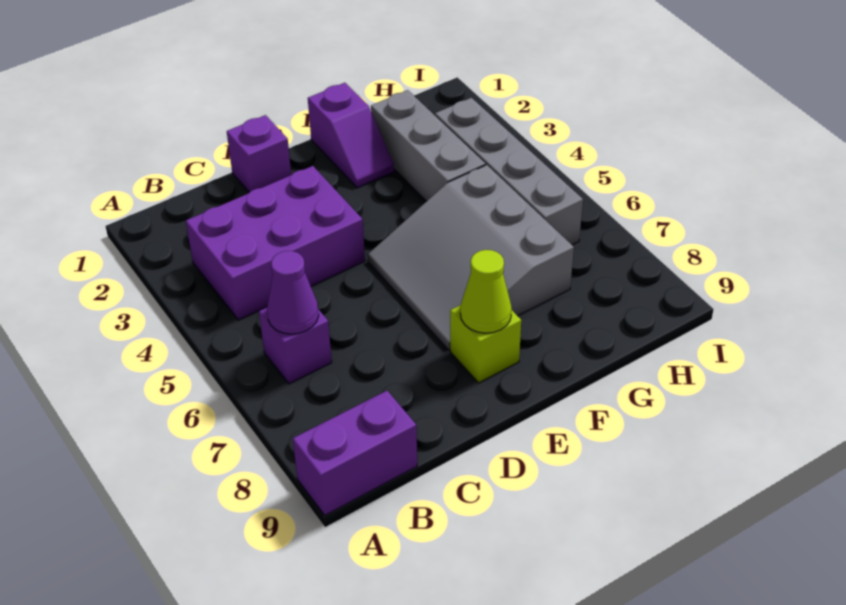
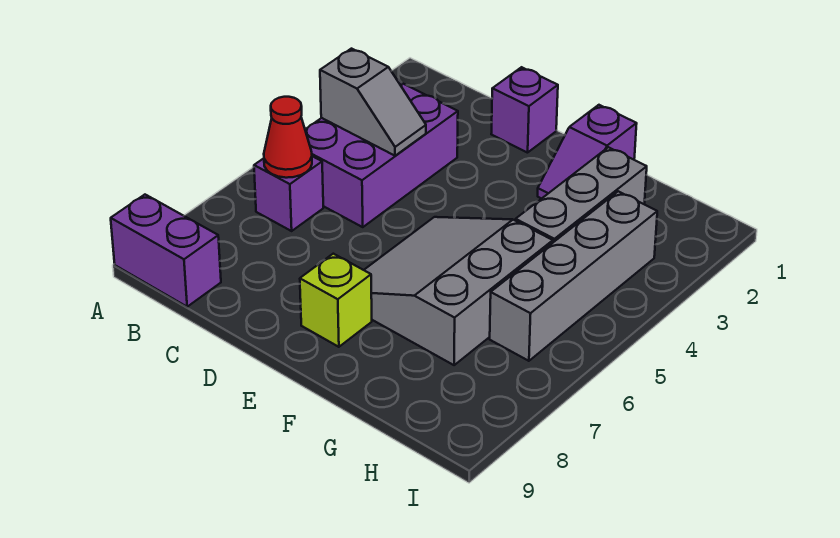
purple brick B3:D4 level 1 -> purple brick B3:C5 level 1
none -> grey slope B4:C4 level 2 top B
purple cone B6 level 2 -> red cone B6 level 2
lime cone E8 level 2 -> none

